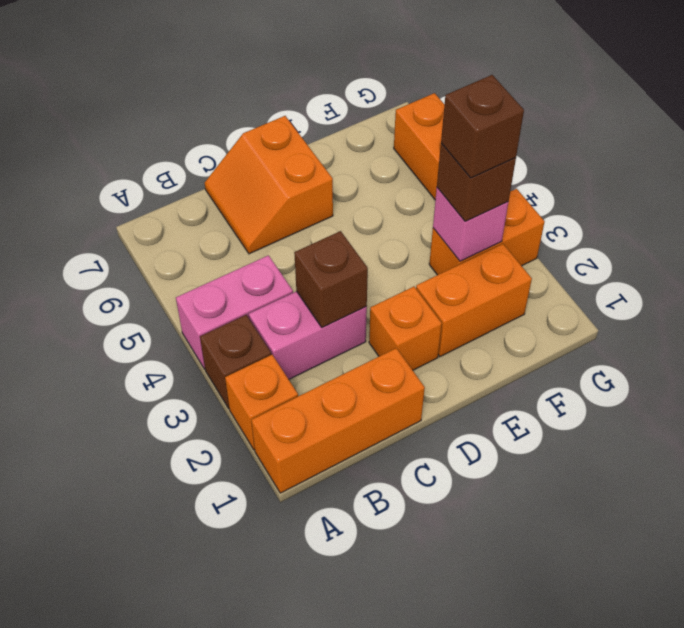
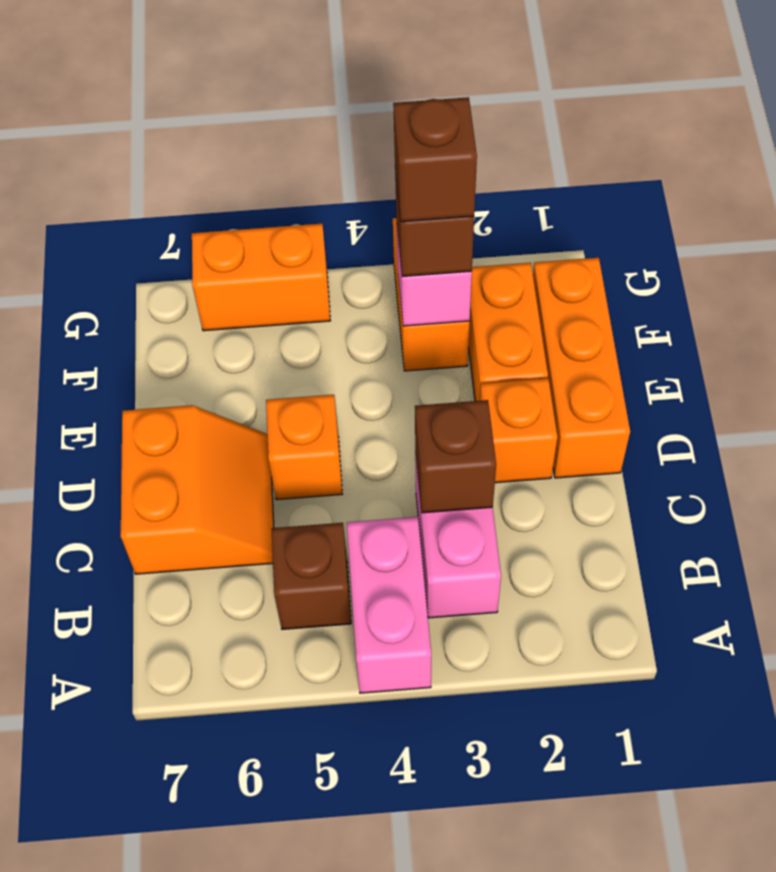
orange brick A1:C1 level 1 -> orange brick D1:F1 level 1
orange brick A2 level 1 -> orange brick D5 level 1
brown brick A3 level 1 -> brown brick B5 level 1
orange slope C6:D7 level 1 top D -> orange slope C6:D7 level 1 top 7

